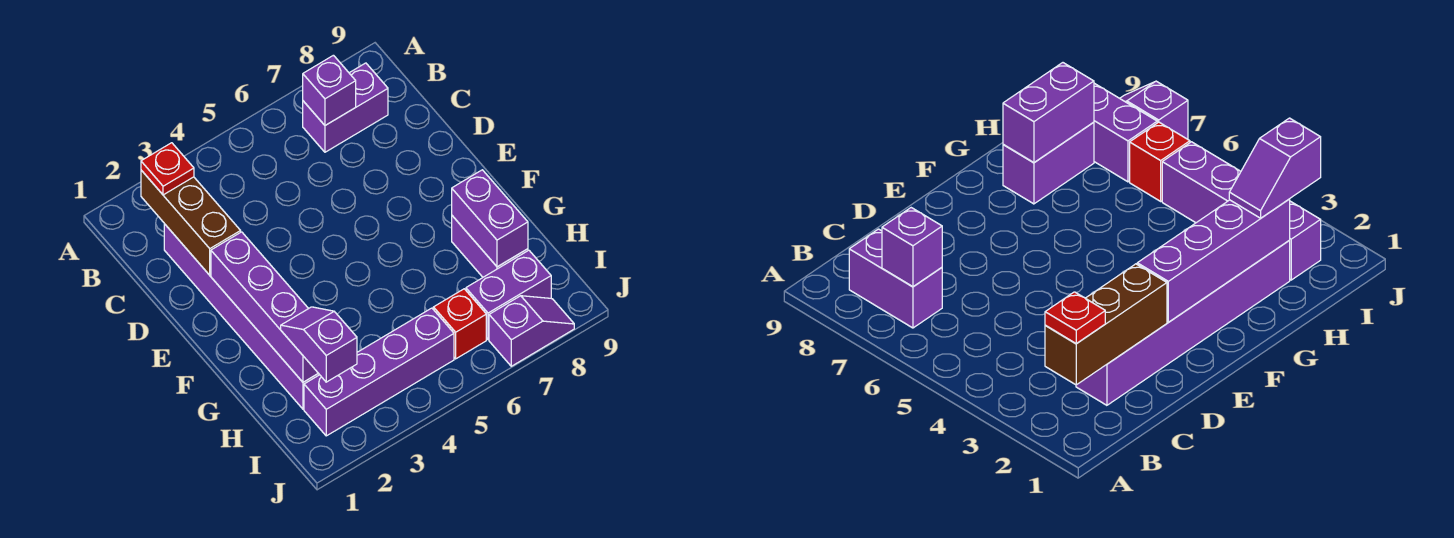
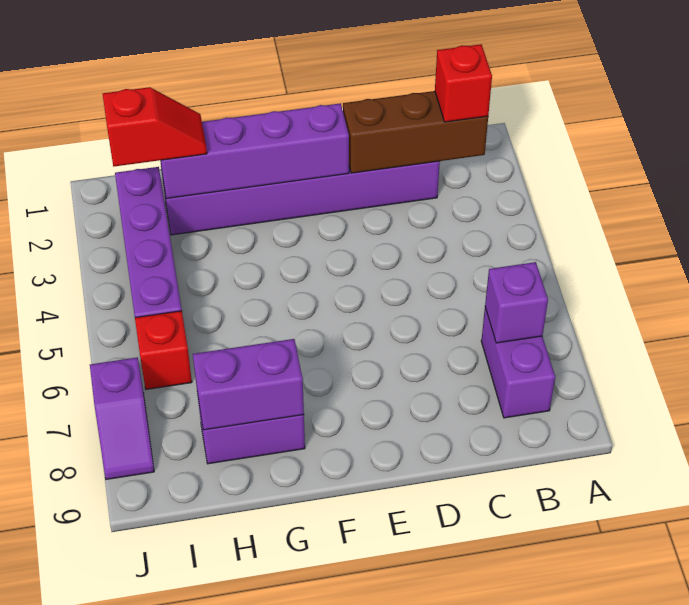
red plate B2 level 3 -> red brick B2 level 3
purple slope H2:I2 level 3 top I -> red slope H2:I2 level 3 top I
purple brick I7:I8 level 1 -> none

